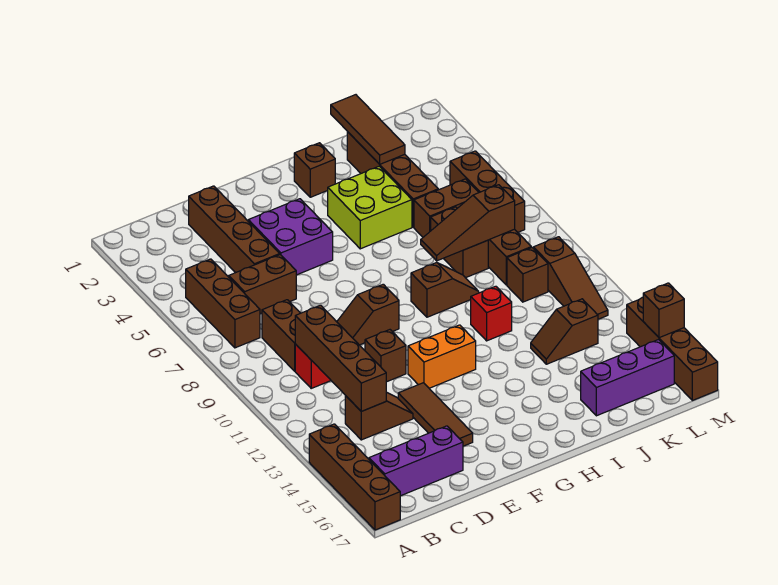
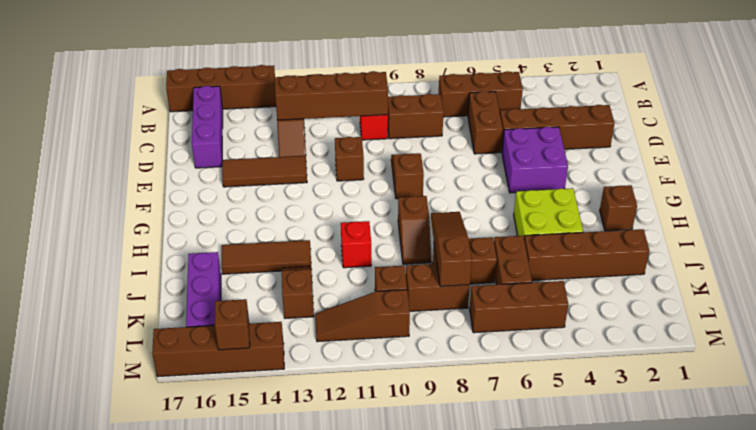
orange brick F12:G12 level 1 -> none
brown tile J1:J3 level 2 -> brown tile I13:I15 level 1

